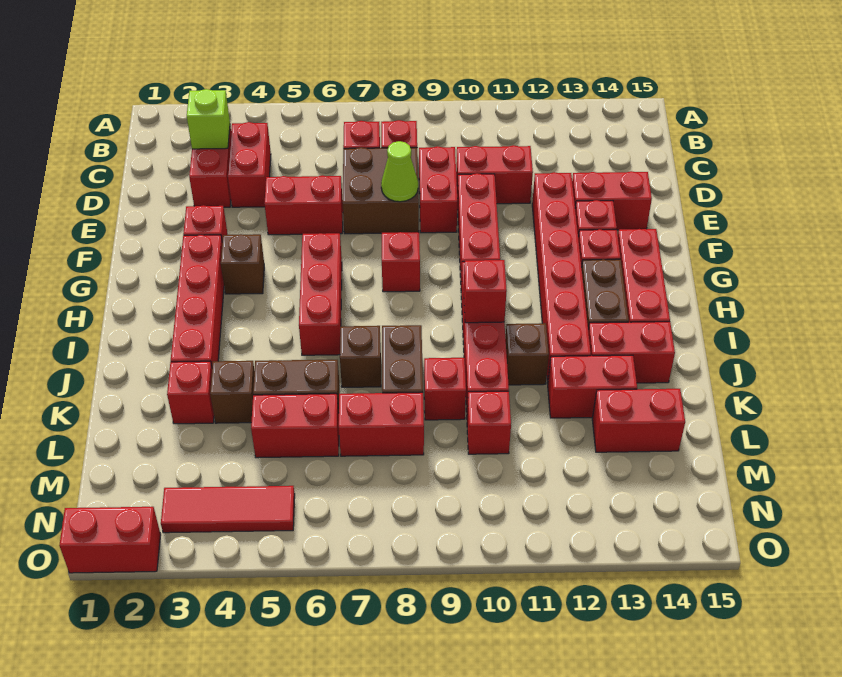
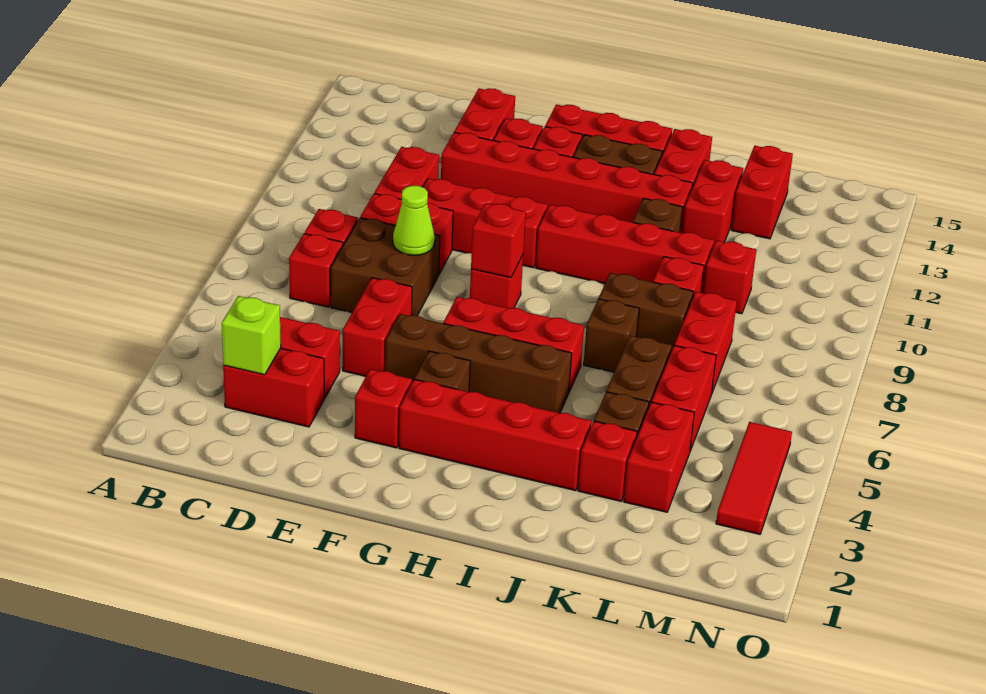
none -> brown brick F5:I5 level 1
red brick I10 level 2 -> red brick G8 level 2
red brick O1:O2 level 1 -> red brick L3:L4 level 1

